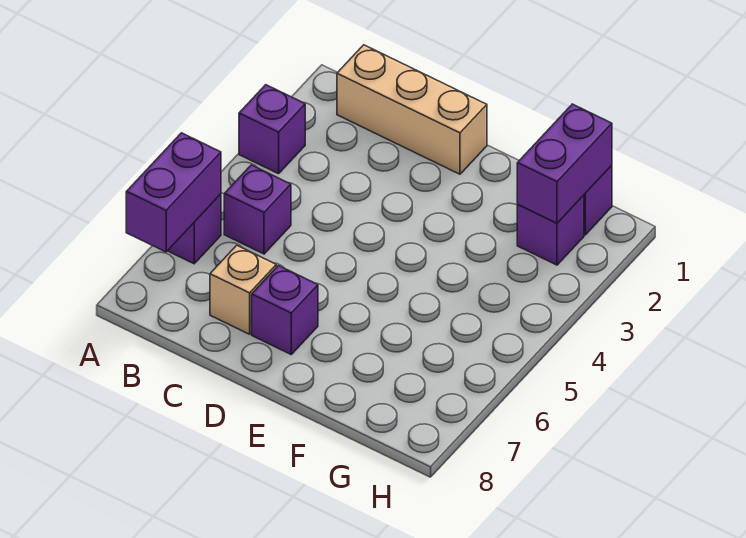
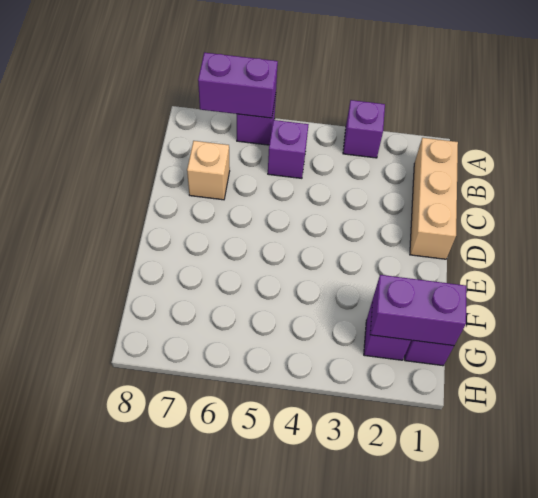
purple brick D7 level 1 -> none

